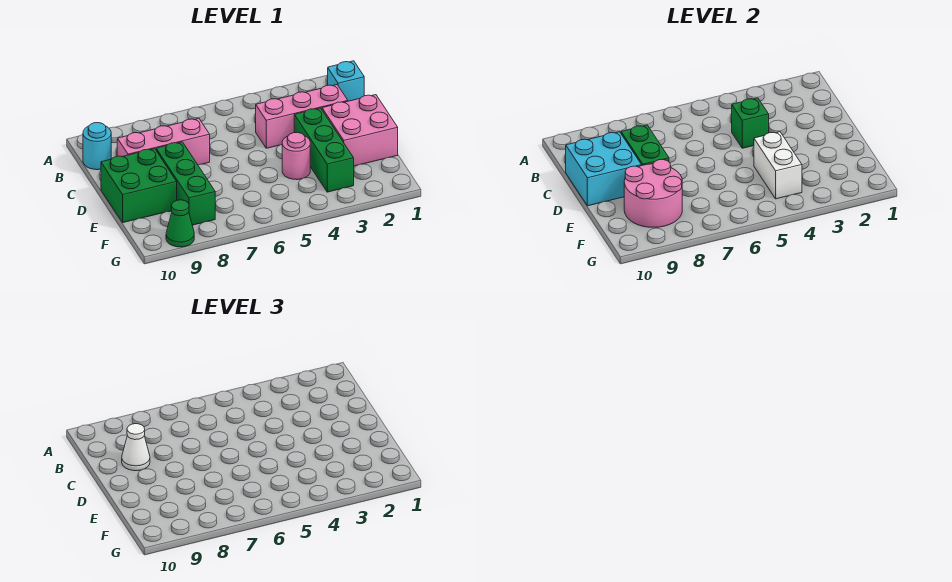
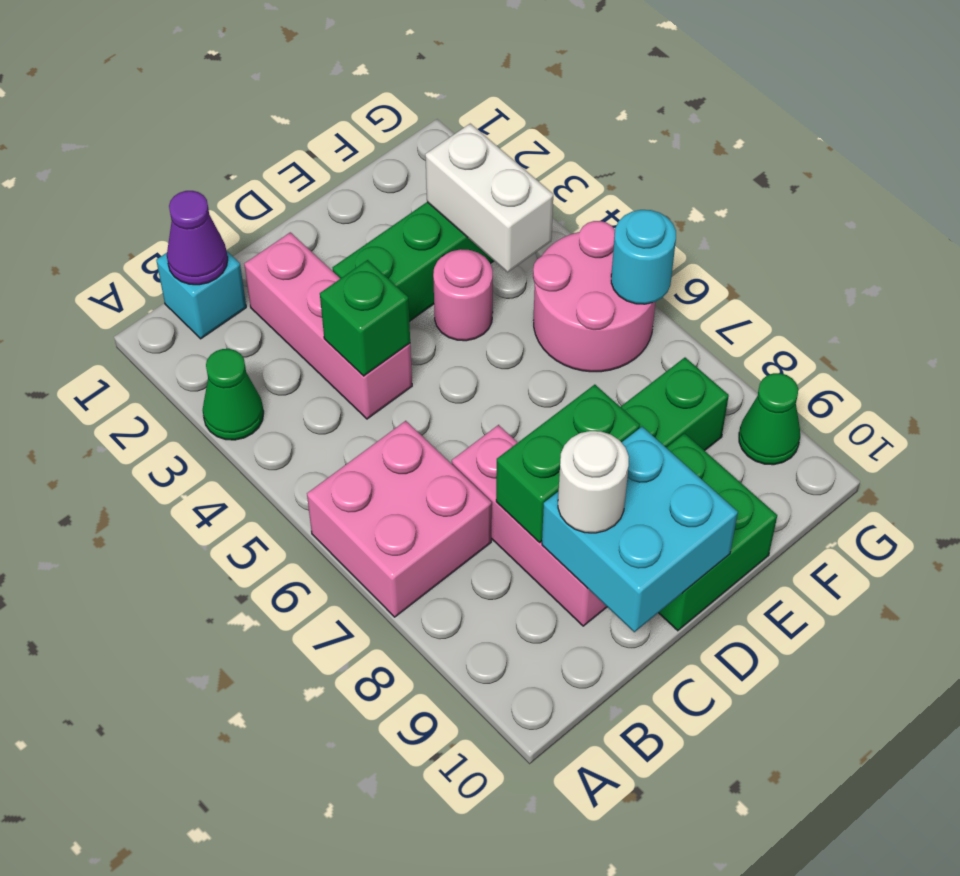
none -> green cone A3 level 1
none -> purple cone B1 level 2
cyan round brick B10 level 1 -> cyan round brick G6 level 2
white cone C9 level 3 -> white round brick C9 level 3
pink brick D1:E2 level 1 -> pink brick A6:B7 level 1
white brick E4:F4 level 2 -> white brick F3:F4 level 2
pink round brick E8:F9 level 2 -> pink round brick F5:G6 level 1

